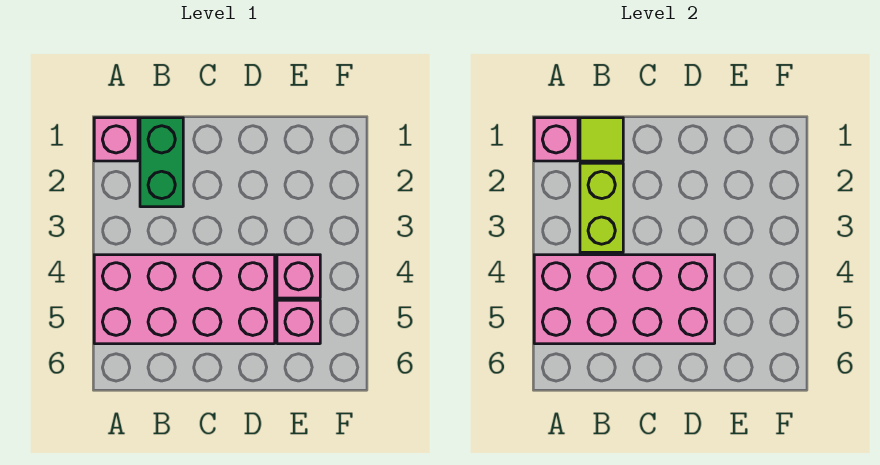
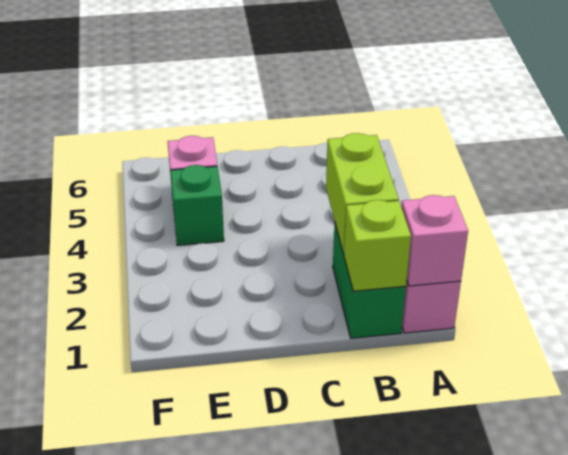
pink brick A4:D5 level 1 -> none
pink brick A4:D5 level 2 -> none
lime tile B1 level 2 -> lime brick B1 level 2
pink brick E4 level 1 -> green brick E4 level 1

